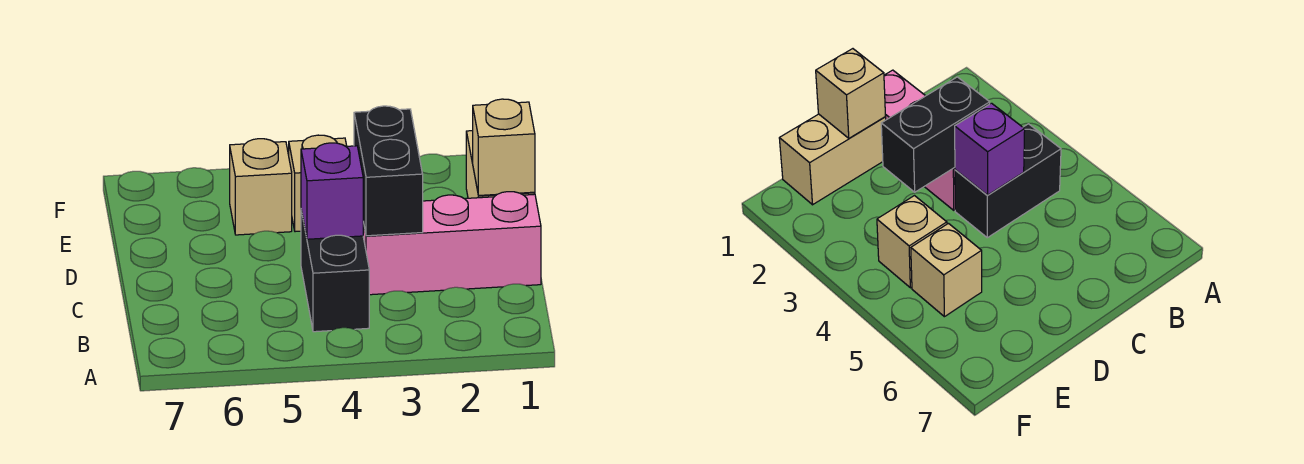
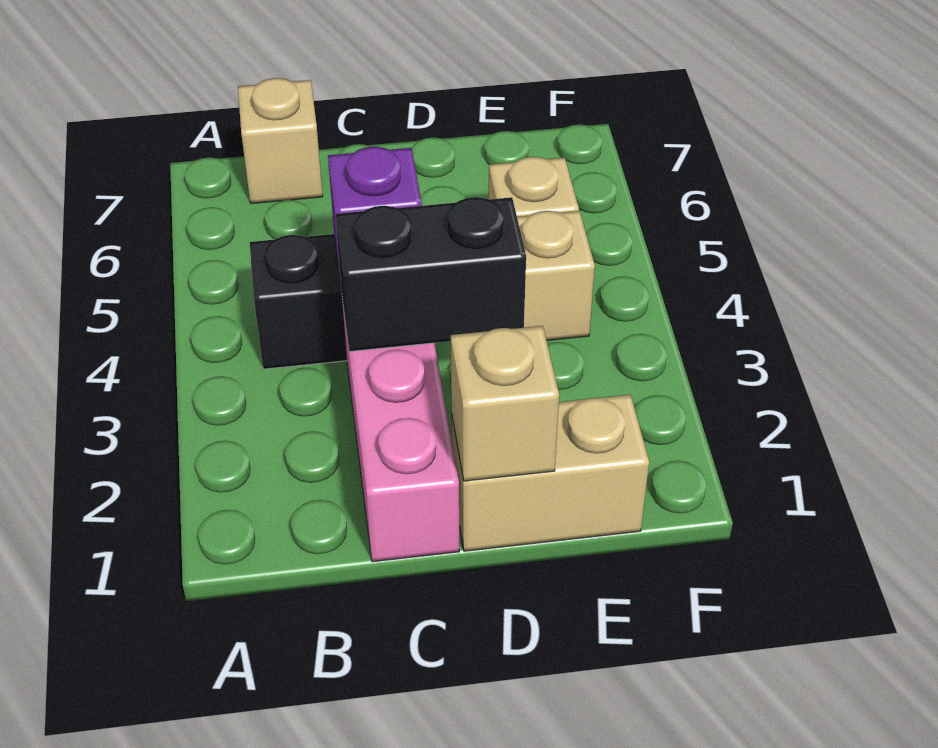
none -> tan brick B7 level 1

